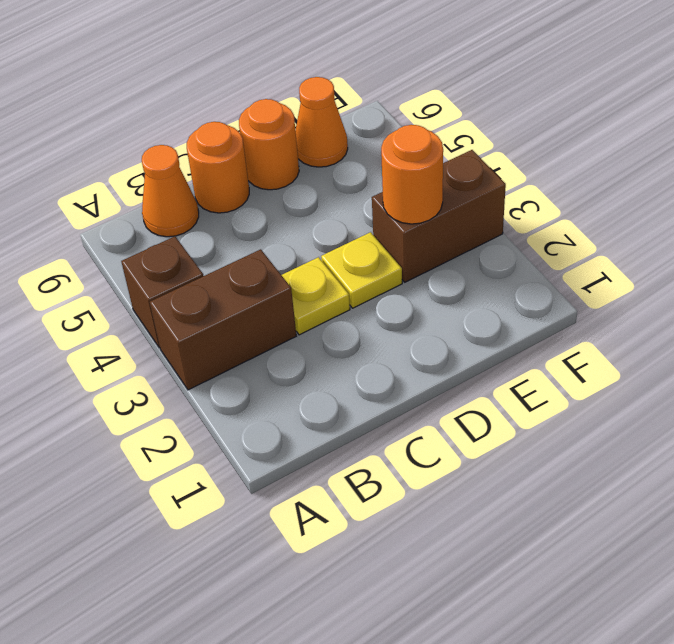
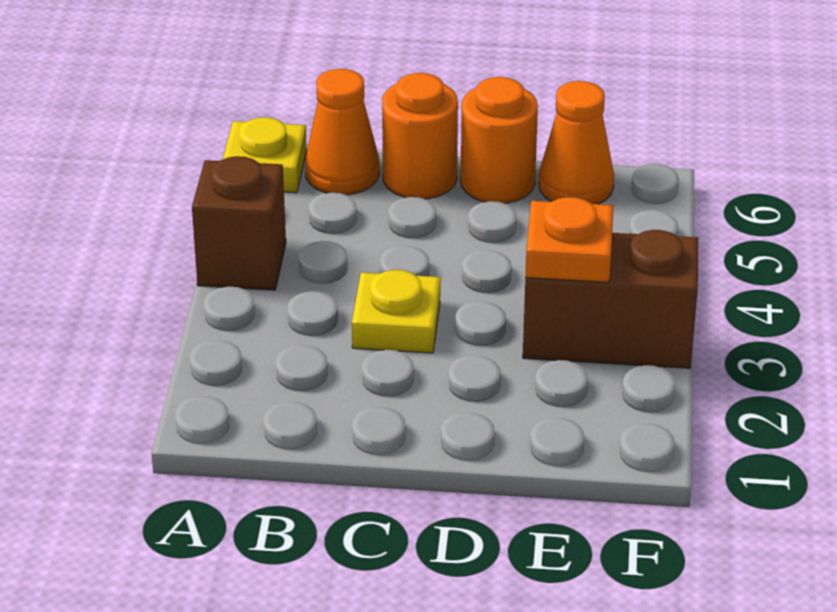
brown brick A3:B3 level 1 -> none
yellow plate D3 level 1 -> yellow plate A6 level 1
orange round brick E3 level 2 -> orange plate E3 level 2

